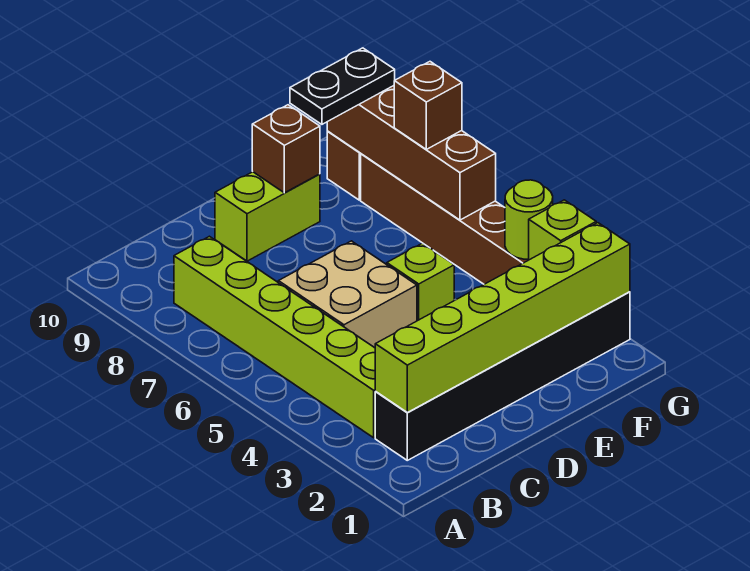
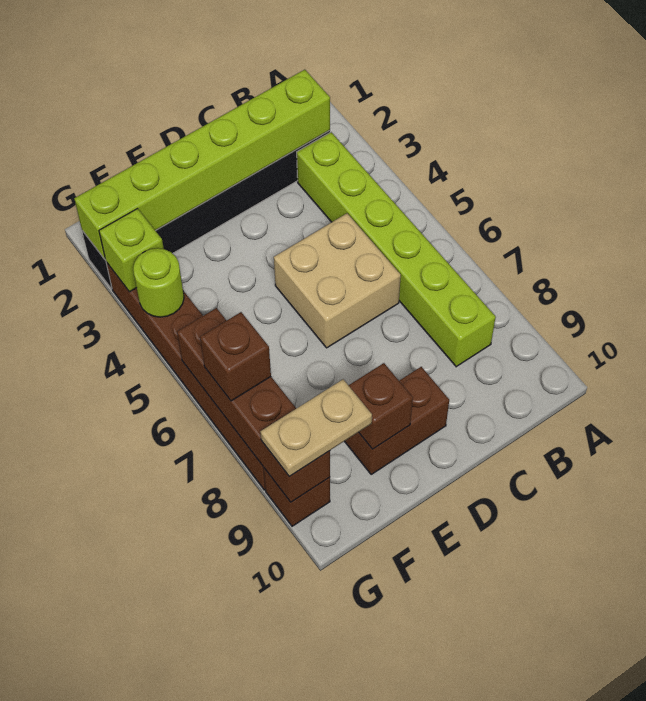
lime brick D9:E9 level 1 -> brown brick D9:E9 level 1
lime brick E5 level 1 -> none
black plate F9:G9 level 3 -> tan plate F9:G9 level 3

